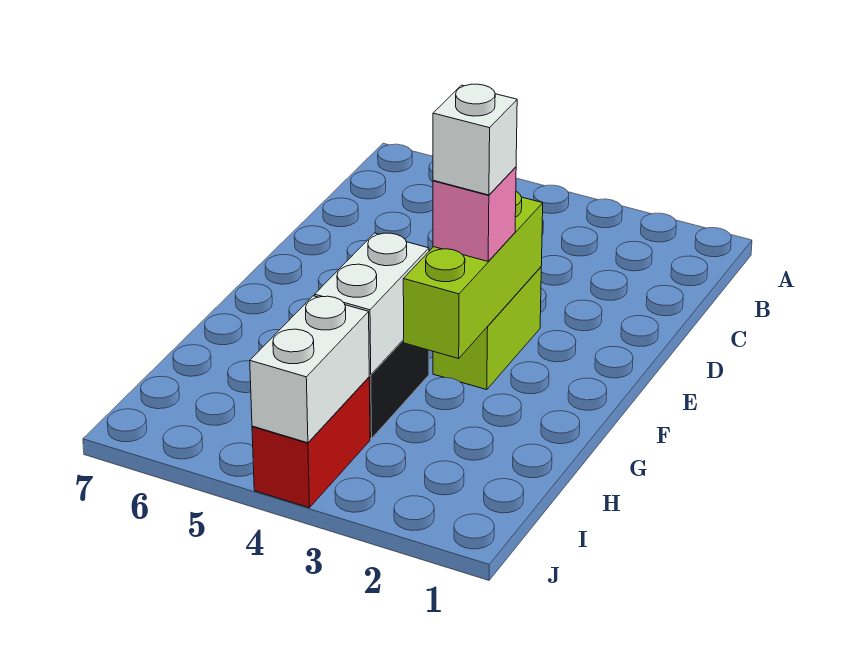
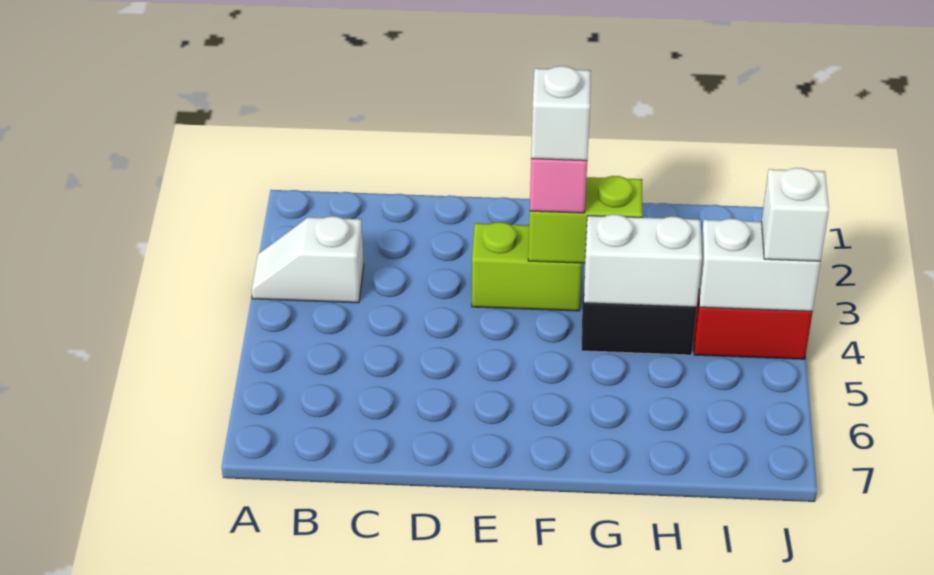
none -> white slope A3:B3 level 1 top B
lime brick E3:G3 level 2 -> lime brick F3:G3 level 2
none -> white brick J4 level 3

